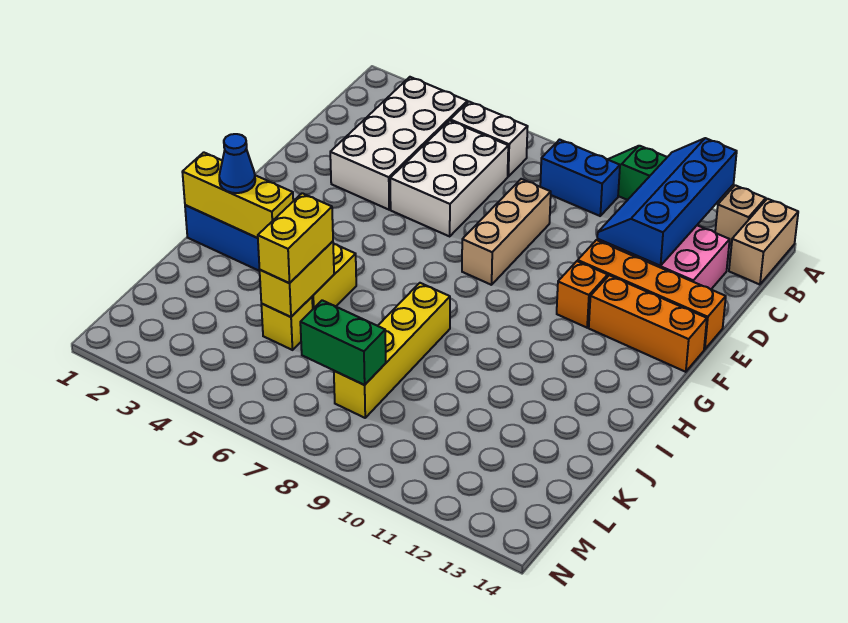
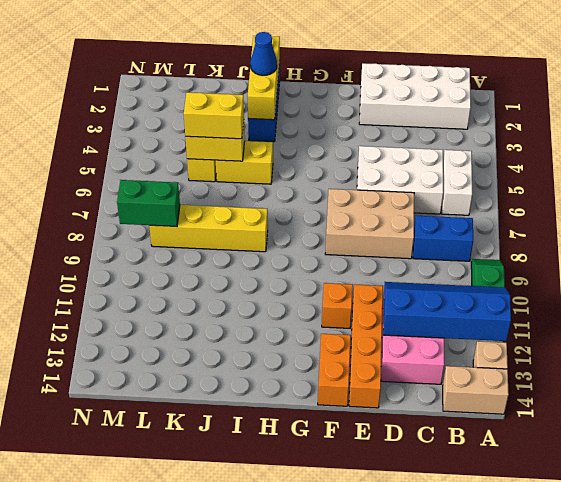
white brick B3:E4 level 1 -> white brick B1:E2 level 1
blue brick B8:B9 level 1 -> blue brick B8:C8 level 1
tan brick D8:F8 level 1 -> tan brick D7:F8 level 1
orange brick F12:F14 level 1 -> orange brick F13:F14 level 1
green brick L7:L8 level 2 -> green brick L8:M8 level 2

